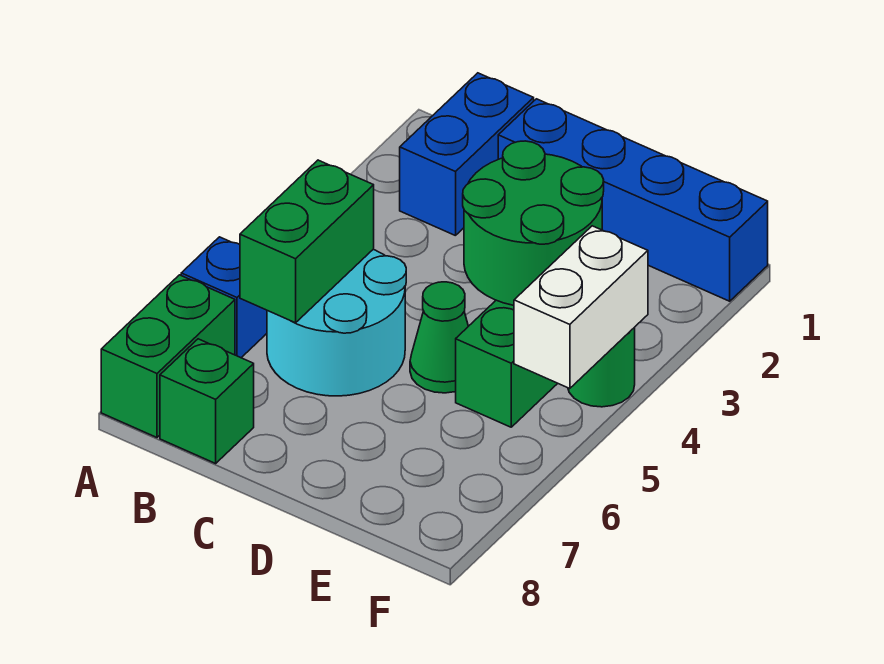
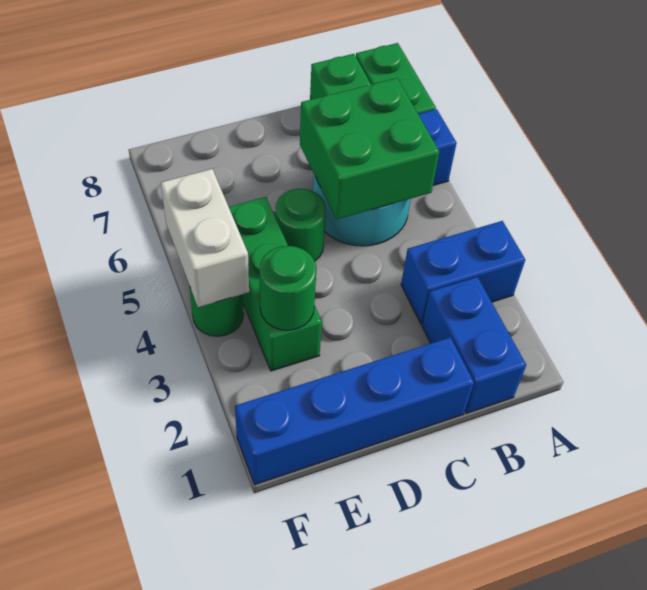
none -> blue brick A3:B3 level 1
green brick B5:B6 level 2 -> green brick B5:C6 level 2
green round brick D3:E4 level 2 -> green round brick E3 level 2
green cone D5 level 1 -> green round brick D5 level 1

